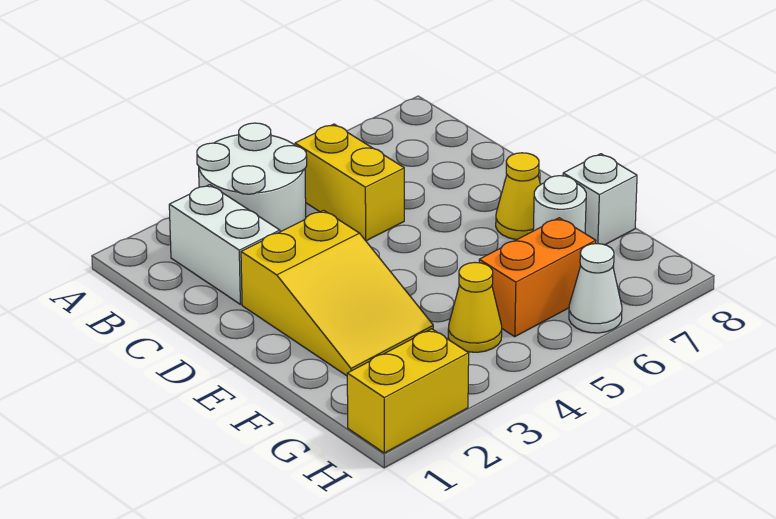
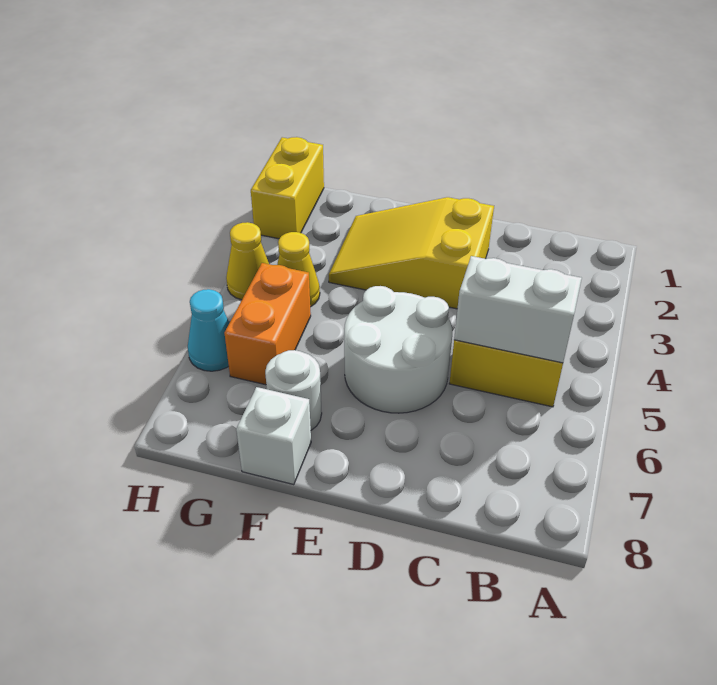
white round brick A3:B4 level 1 -> white round brick D5:E6 level 1
white brick B2:C2 level 1 -> white brick B5:C5 level 2
yellow cone E7 level 1 -> yellow cone H4 level 1
white cone H6 level 1 -> cyan cone H6 level 1

